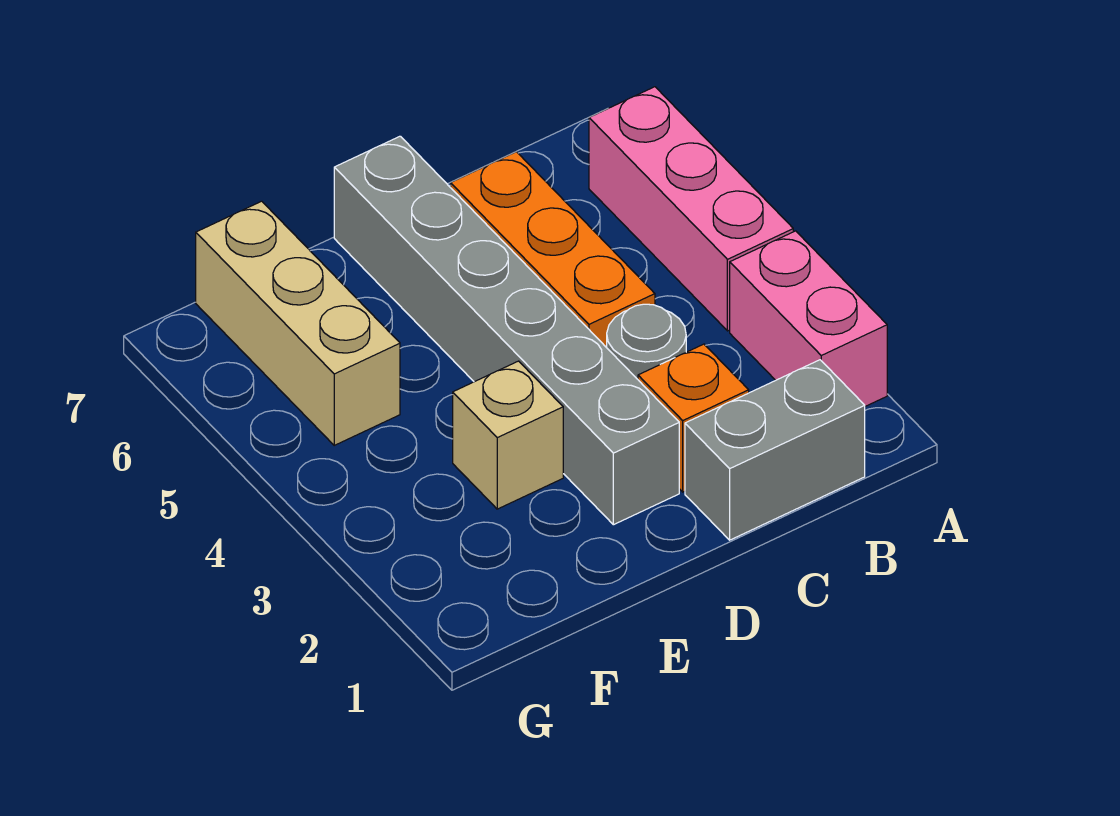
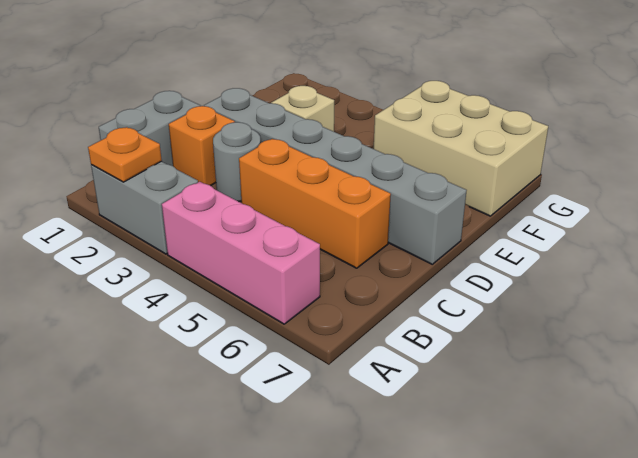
pink brick A2:A3 level 1 -> grey brick A2:A3 level 1
none -> orange plate A2 level 2
tan brick F5:F7 level 1 -> tan brick F5:G7 level 1

